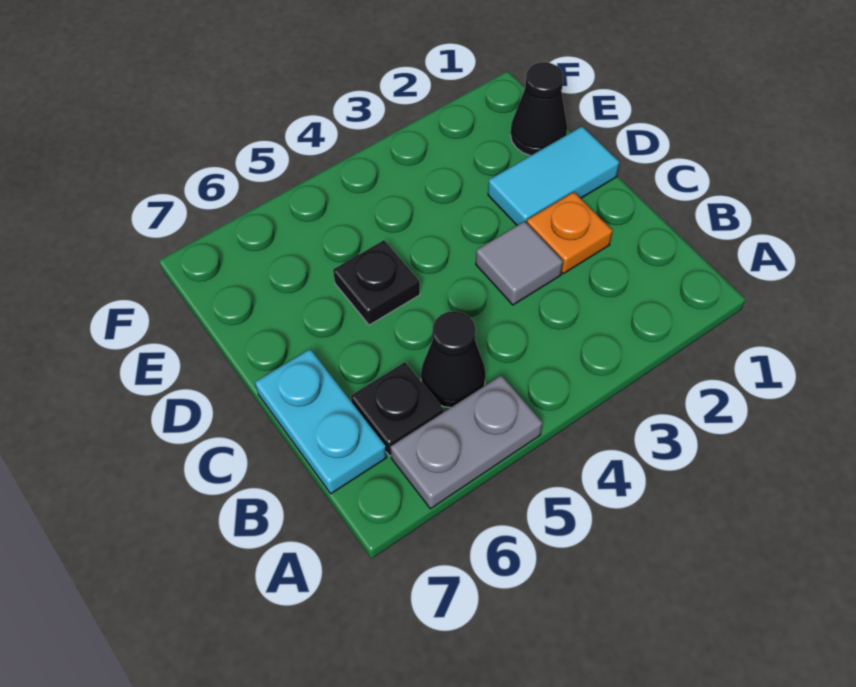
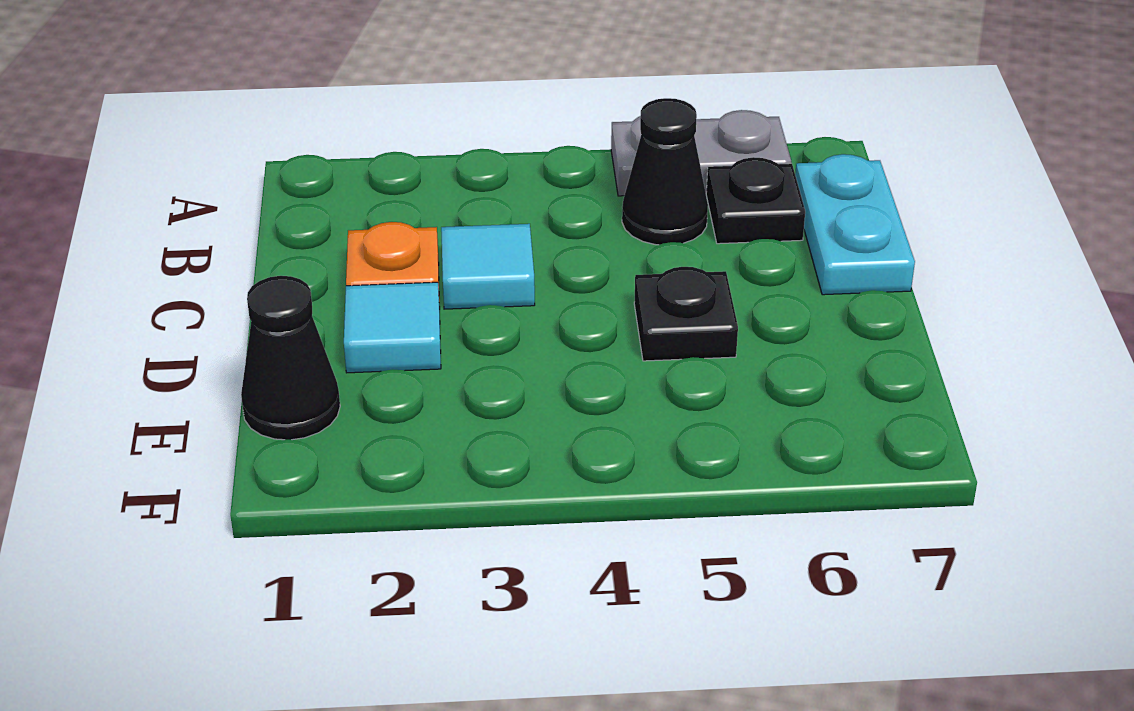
grey tile C3 level 1 -> cyan tile C3 level 1
cyan tile D1:D2 level 1 -> cyan tile D2 level 1

